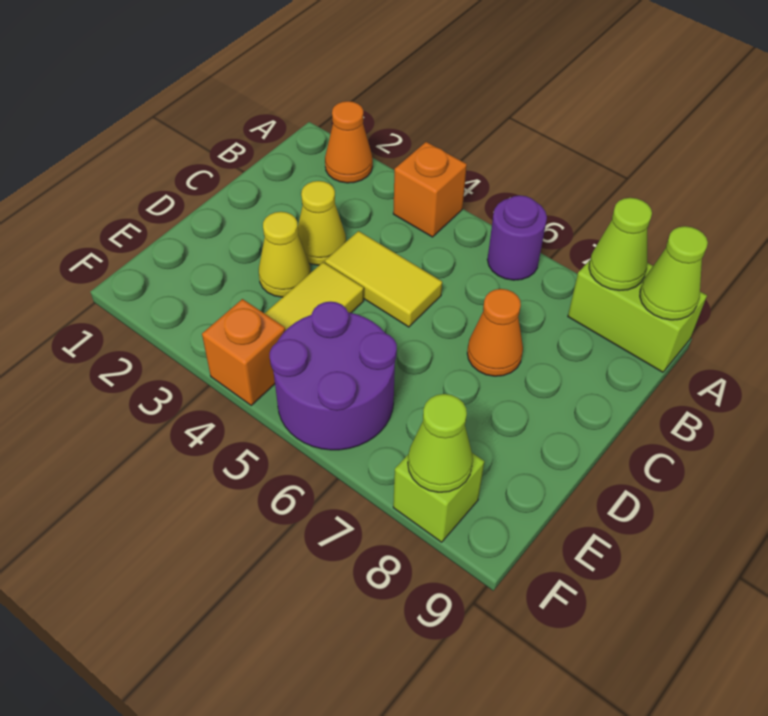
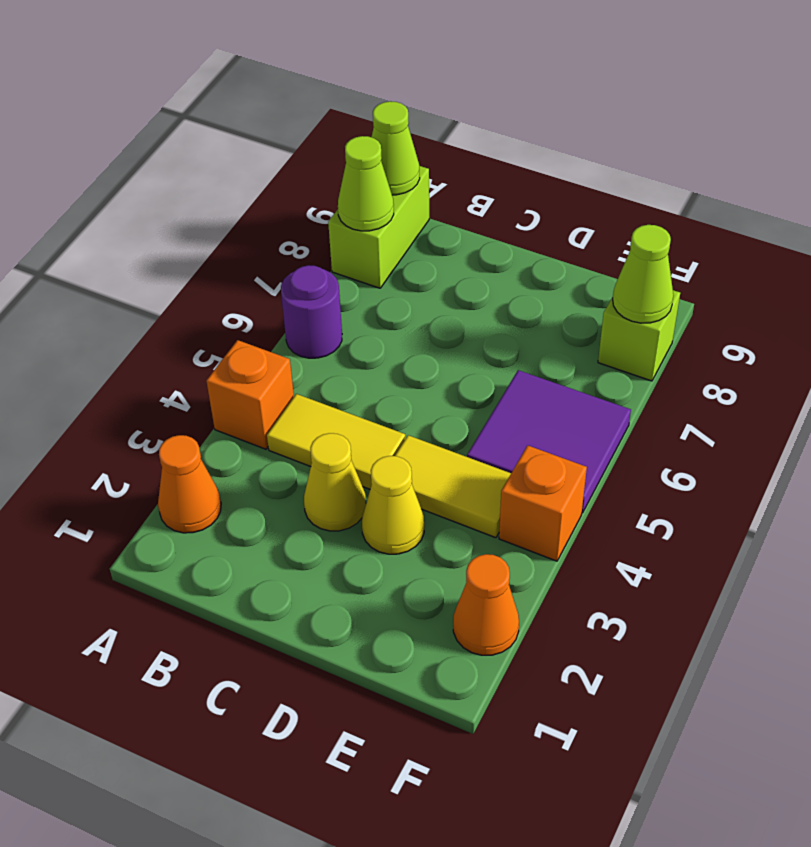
yellow tile C4:C5 level 1 -> yellow tile B4:C4 level 1
orange cone C7 level 1 -> orange cone F2 level 1
purple round brick E5:F6 level 1 -> purple tile E5:F6 level 1

